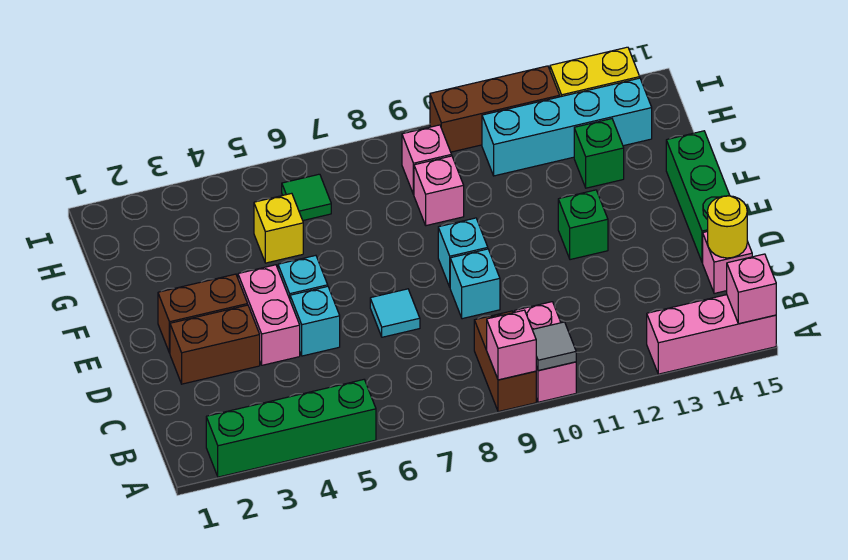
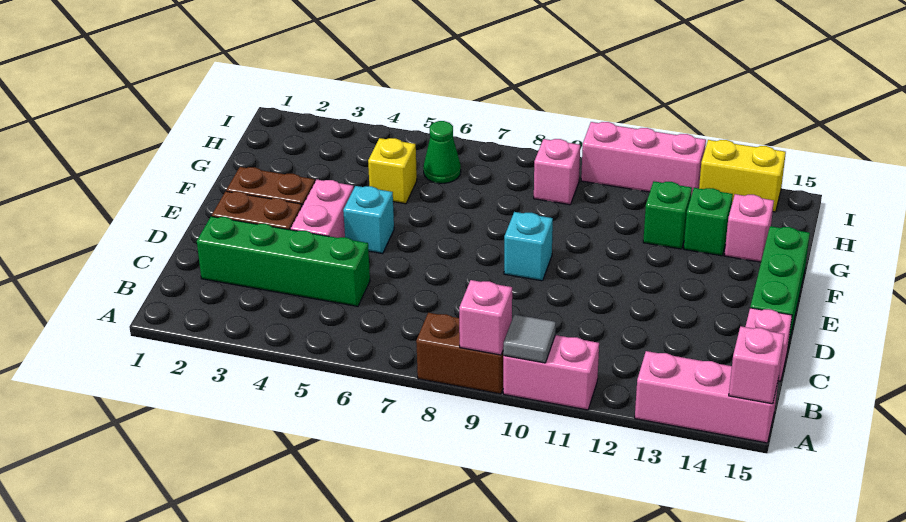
green brick A2:A5 level 1 -> green brick C2:C5 level 1
brown brick A9:B9 level 1 -> brown brick A8:A9 level 1
pink brick A10:B10 level 1 -> pink brick A10:A11 level 1
yellow round brick C15 level 2 -> none
cyan brick D5 level 1 -> none
cyan tile D7 level 1 -> none
cyan brick D9 level 1 -> none
green brick E12 level 1 -> green brick G12 level 1
pink brick G9 level 1 -> pink brick G14 level 1
green tile H6 level 1 -> green cone H6 level 1
cyan brick H11:H14 level 1 -> none
brown brick I10:I12 level 1 -> pink brick I10:I12 level 1

